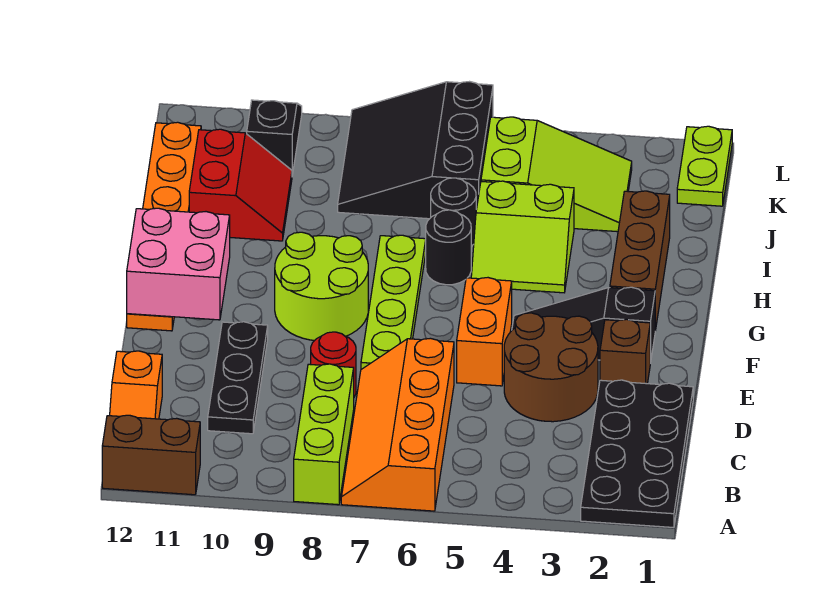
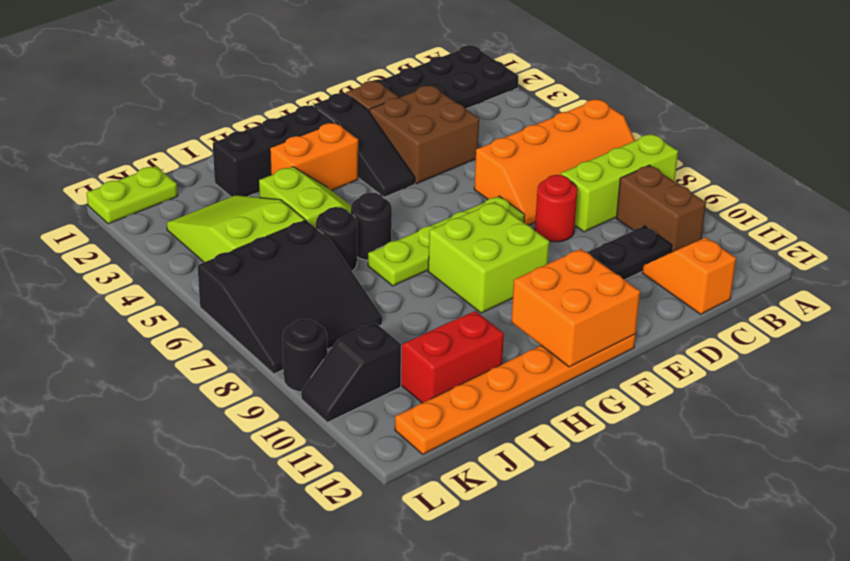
brown brick A11:A12 level 1 -> brown brick B9:B10 level 1
orange slope B12:C12 level 1 top C -> orange slope C11:C12 level 1 top 12
brown round brick D3:E4 level 1 -> brown brick D3:E4 level 1
orange brick E5:F5 level 1 -> orange brick G3:H3 level 1
lime round brick F8:G9 level 1 -> lime brick F8:G9 level 1
pink brick F11:G12 level 2 -> orange brick F11:G12 level 2
brown brick G2:I2 level 1 -> black brick G2:I2 level 1
none -> black round brick L9 level 1

